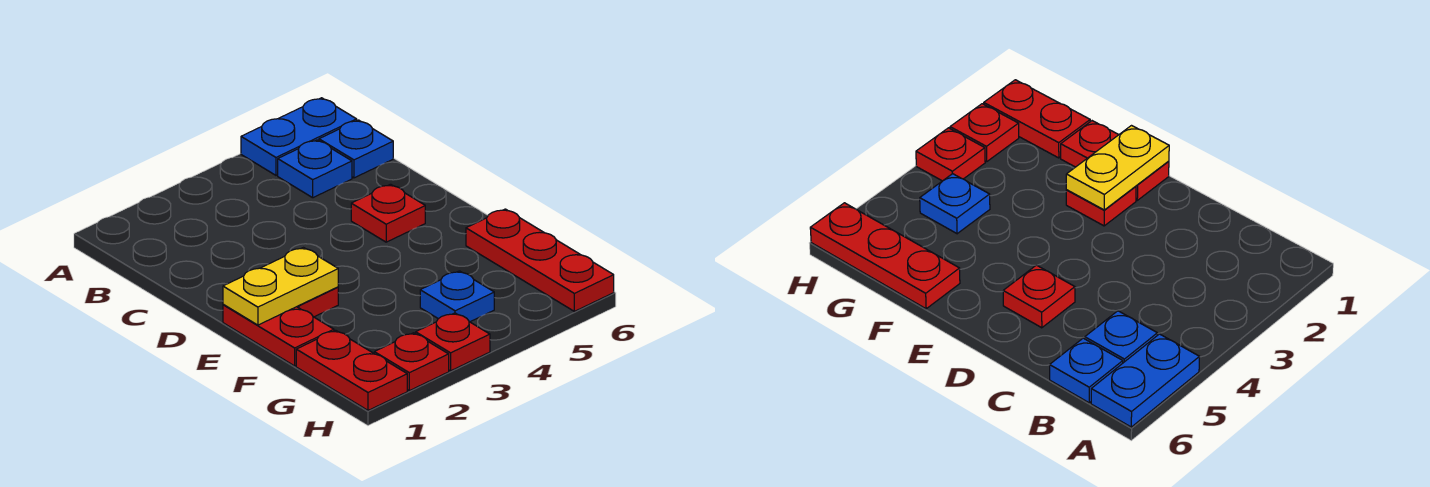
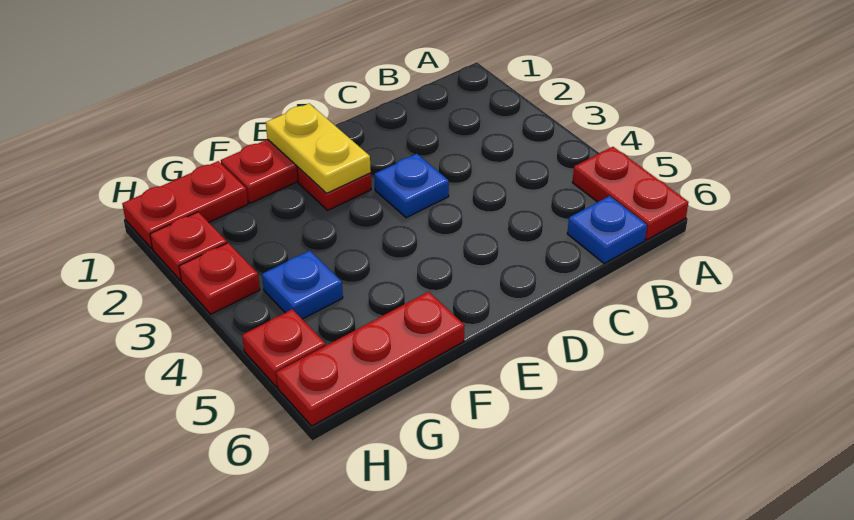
blue plate A5:A6 level 1 -> red plate A5:A6 level 1
blue plate B5 level 1 -> blue plate D3 level 1
red plate D5 level 1 -> red plate H5 level 1

